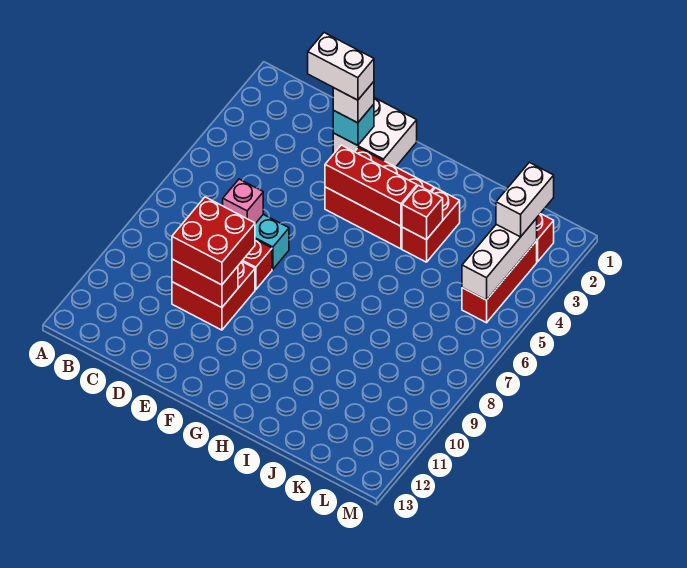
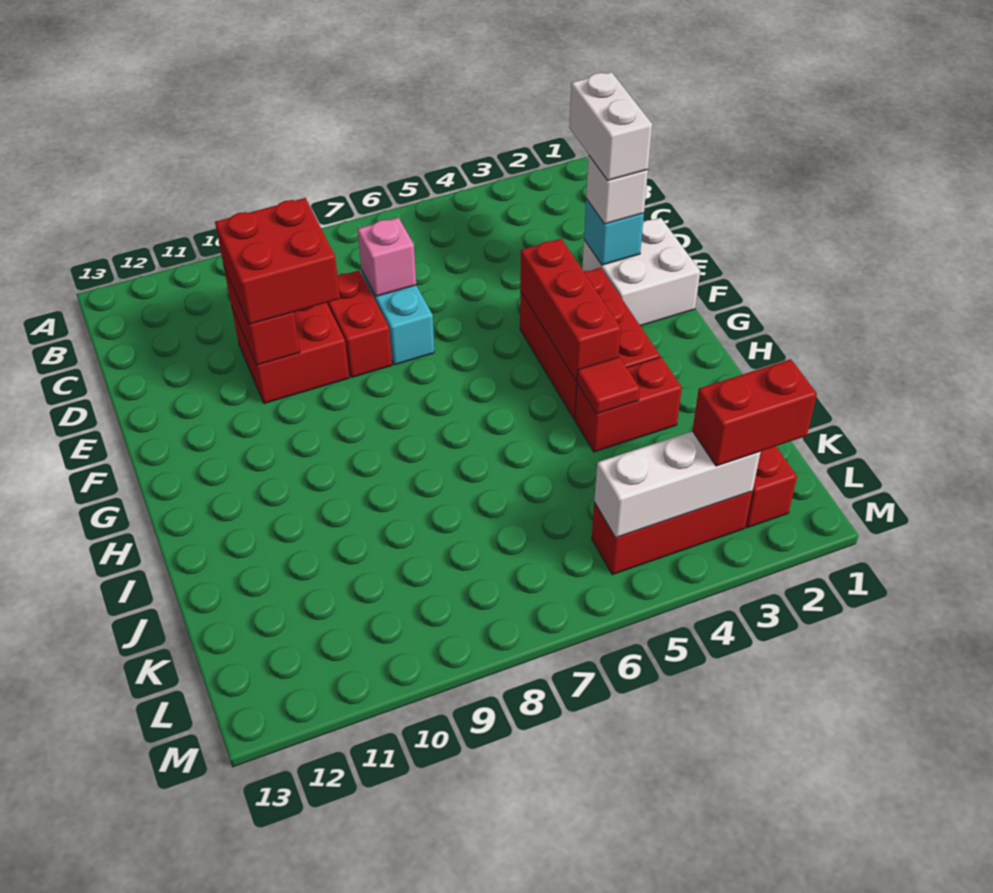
red brick I4 level 2 -> red tile I4 level 2
white brick L2:L3 level 3 -> red brick L2:L3 level 3

